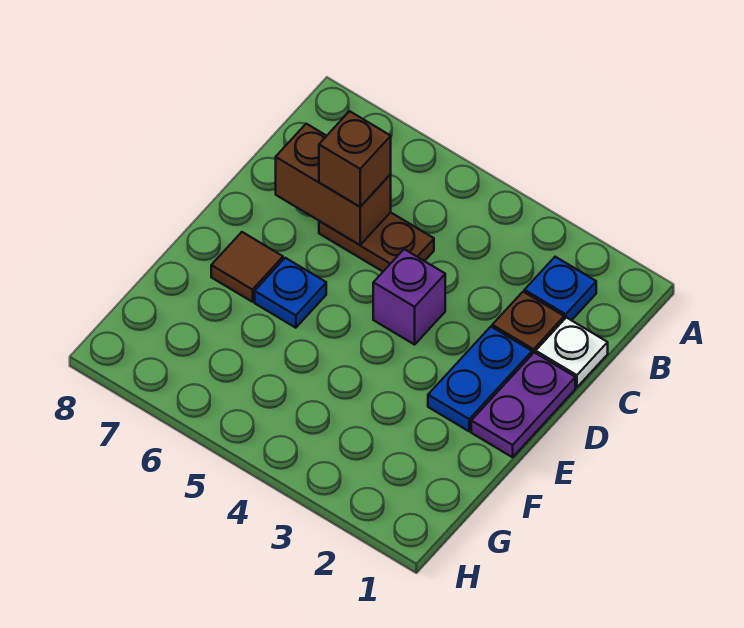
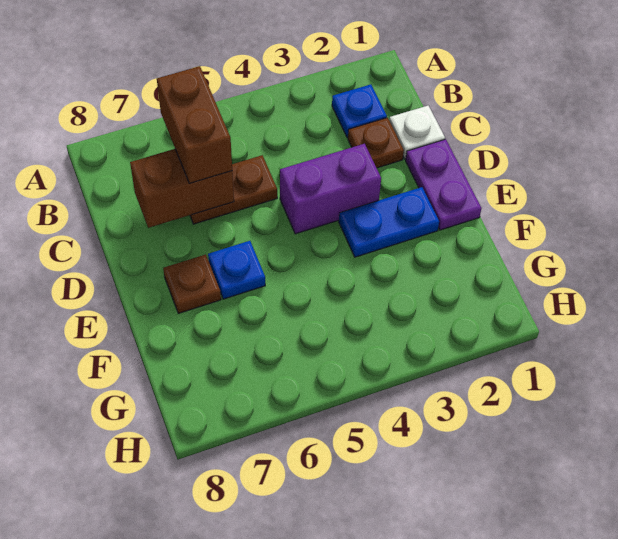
brown brick C6 level 3 -> brown brick B6:C6 level 3
blue plate D2:E2 level 1 -> blue plate E2:E3 level 1
purple brick D4 level 1 -> purple brick D3:D4 level 1
brown tile E7 level 1 -> brown plate E7 level 1

